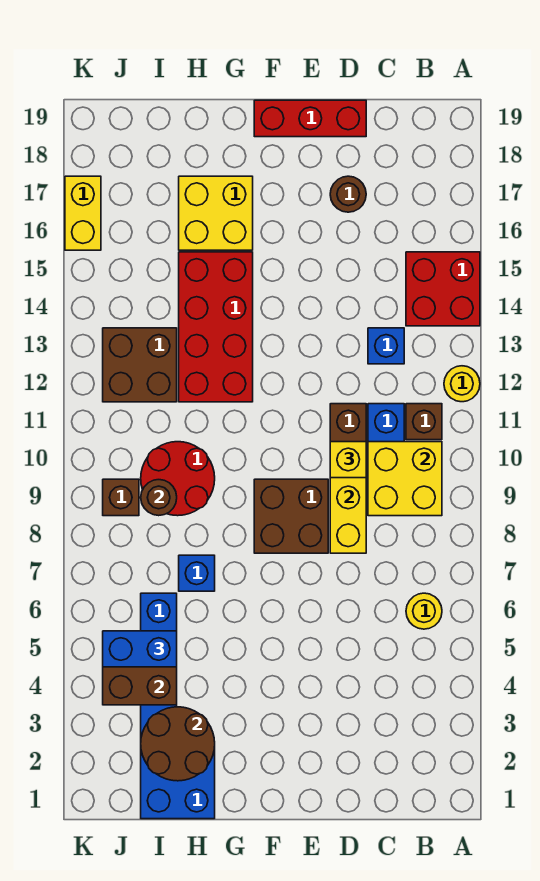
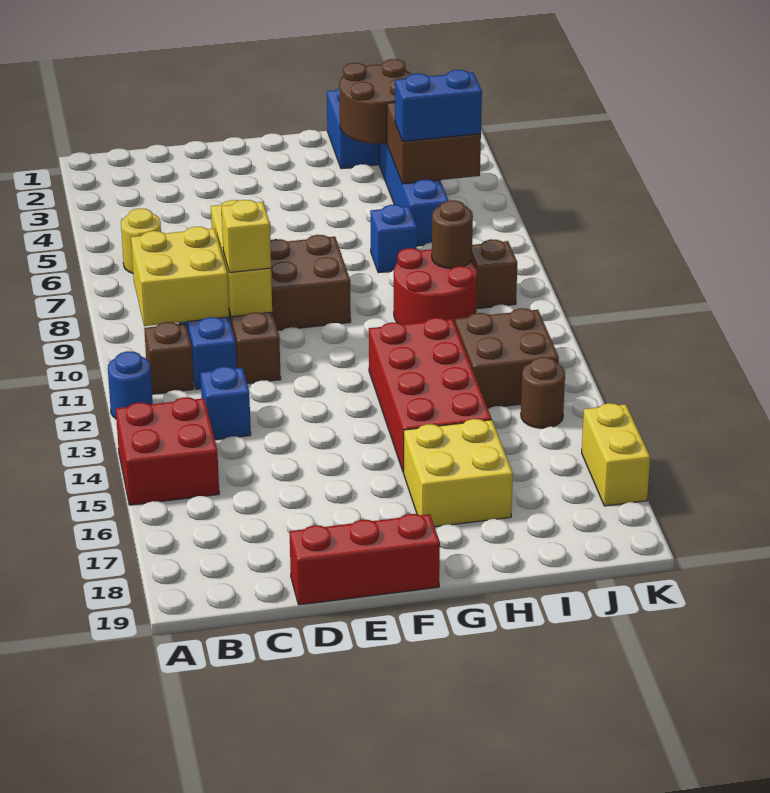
yellow round brick A12 level 1 -> blue round brick A12 level 1
brown round brick D17 level 1 -> brown round brick J14 level 1

